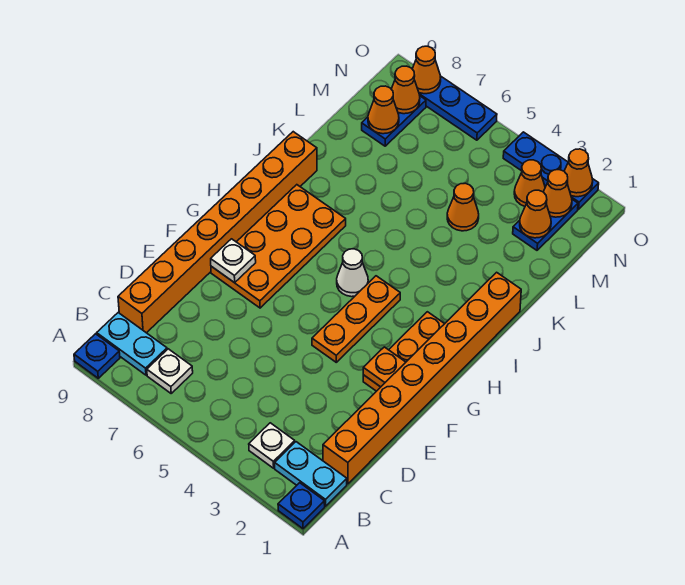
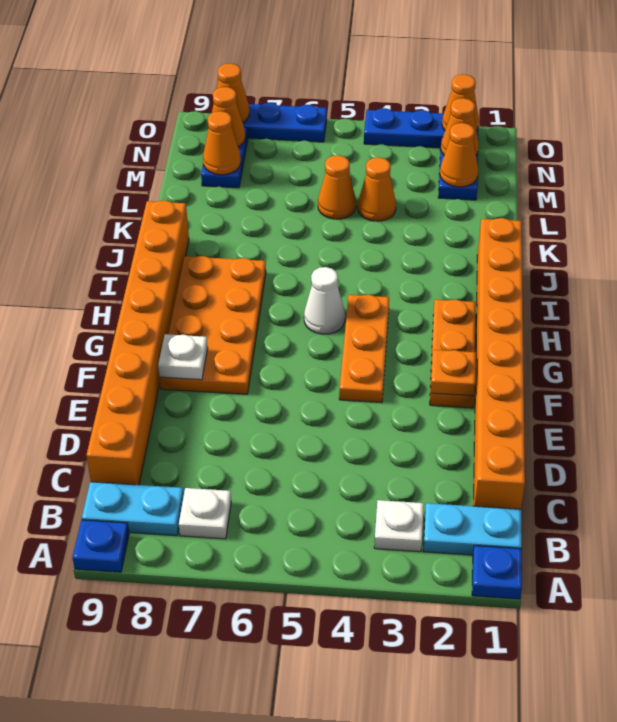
orange cone N3 level 1 -> orange cone L5 level 1

